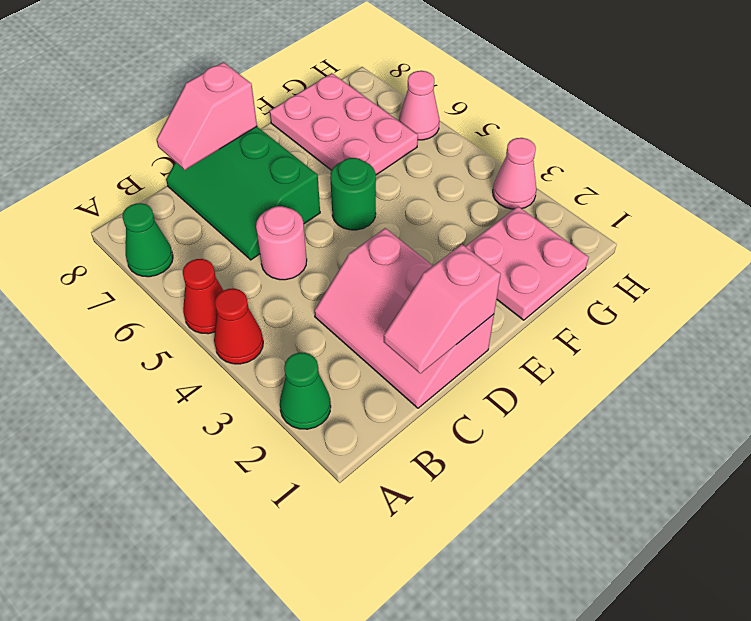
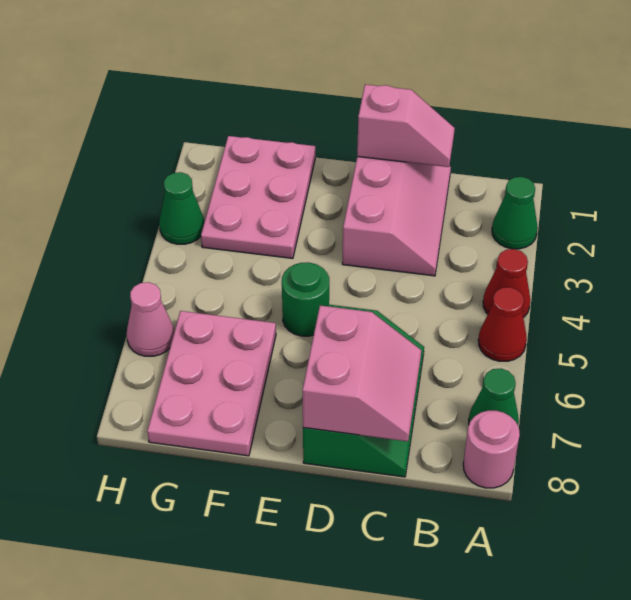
pink round brick C5 level 1 -> pink round brick A8 level 1
pink slope C8:D8 level 2 top D -> pink slope C7:D8 level 2 top D
pink plate F1:G2 level 1 -> pink plate F1:G3 level 1
pink cone H3 level 1 -> green cone H3 level 1

